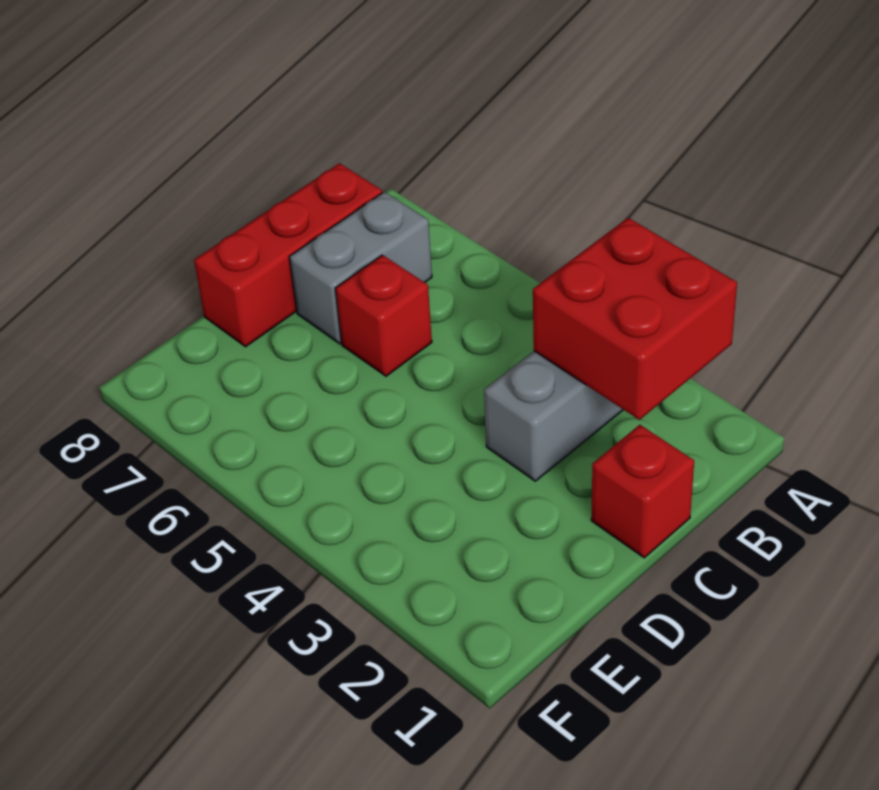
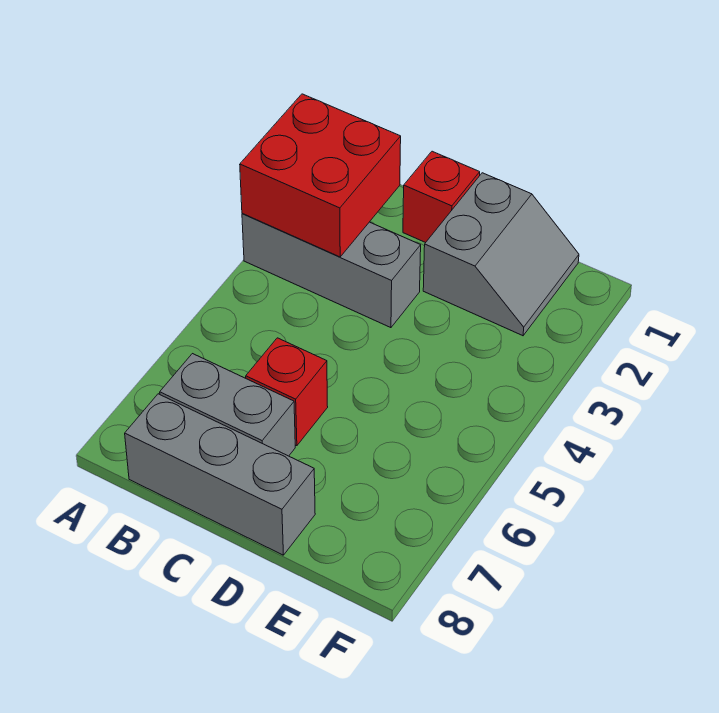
red brick B8:D8 level 1 -> grey brick B8:D8 level 1
none -> grey slope D1:E2 level 1 top D

